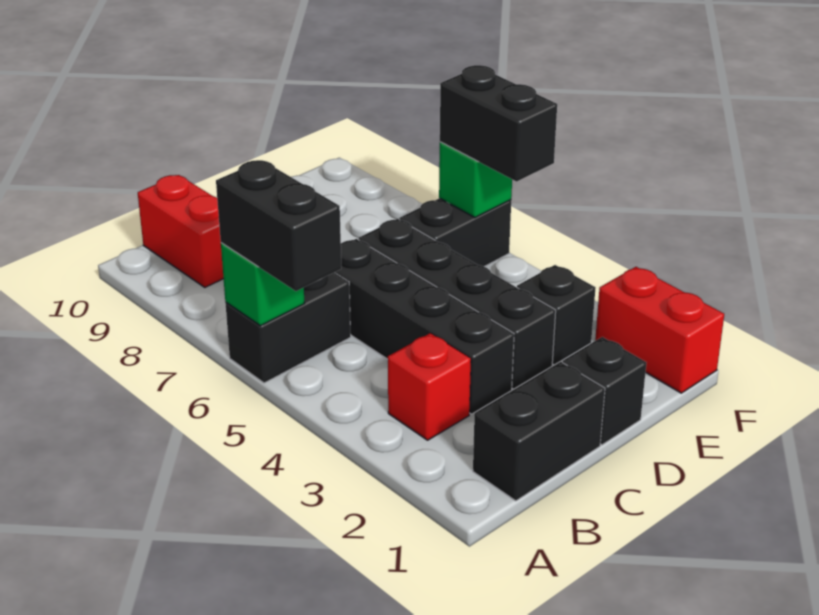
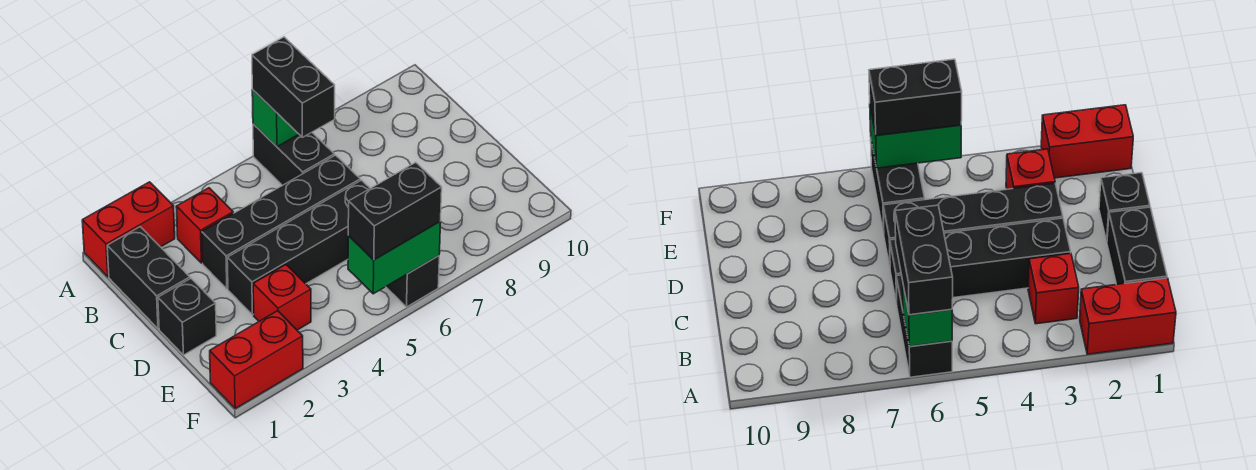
black brick A5:A6 level 3 -> black brick A6:B6 level 3
red brick B9:B10 level 1 -> red brick A1:A2 level 1
black brick E3 level 1 -> red brick E3 level 1
green brick F6 level 2 -> green brick F5:F6 level 2

